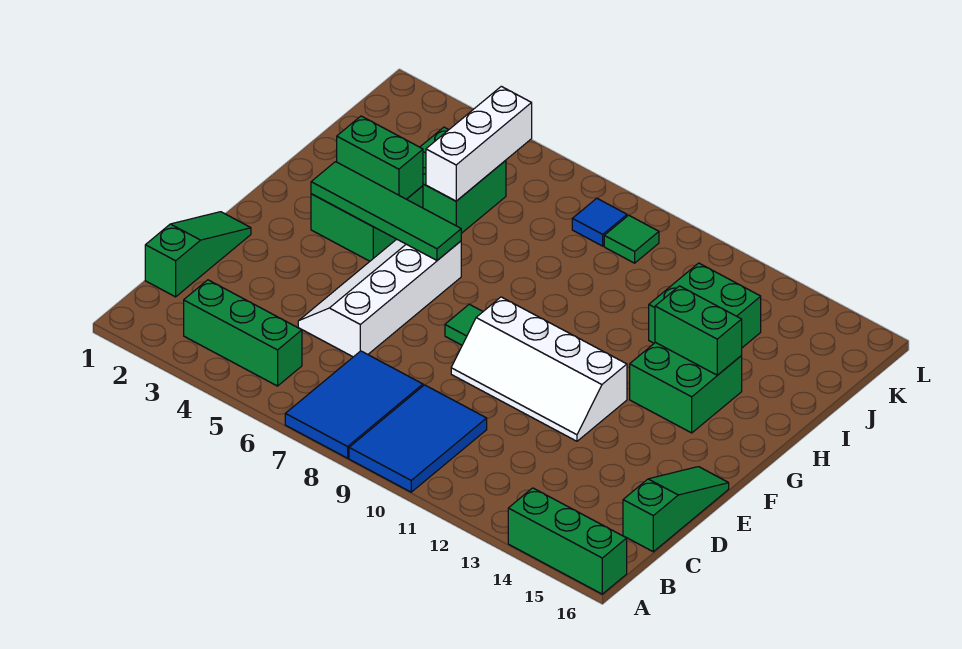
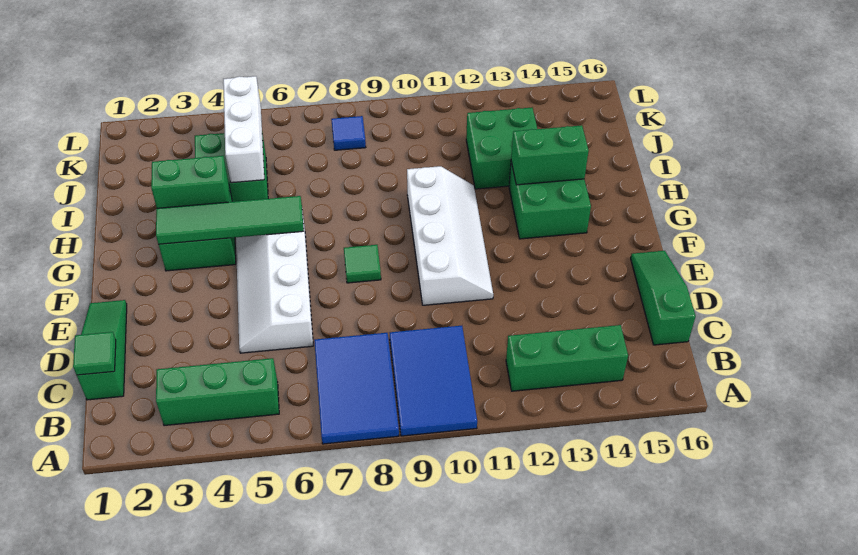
green brick A14:A16 level 1 -> green brick B12:B14 level 1
white slope E9:F12 level 1 top F -> white slope E10:H11 level 1 top 10
green tile K9 level 1 -> green tile C1 level 2

